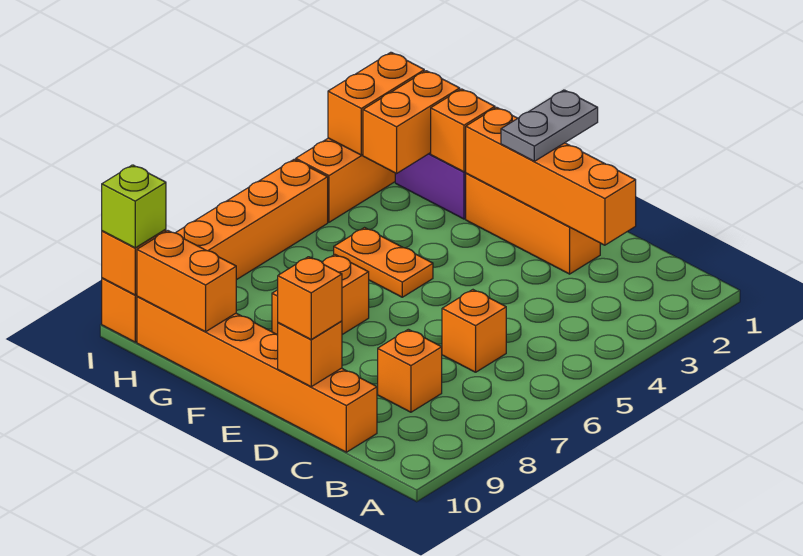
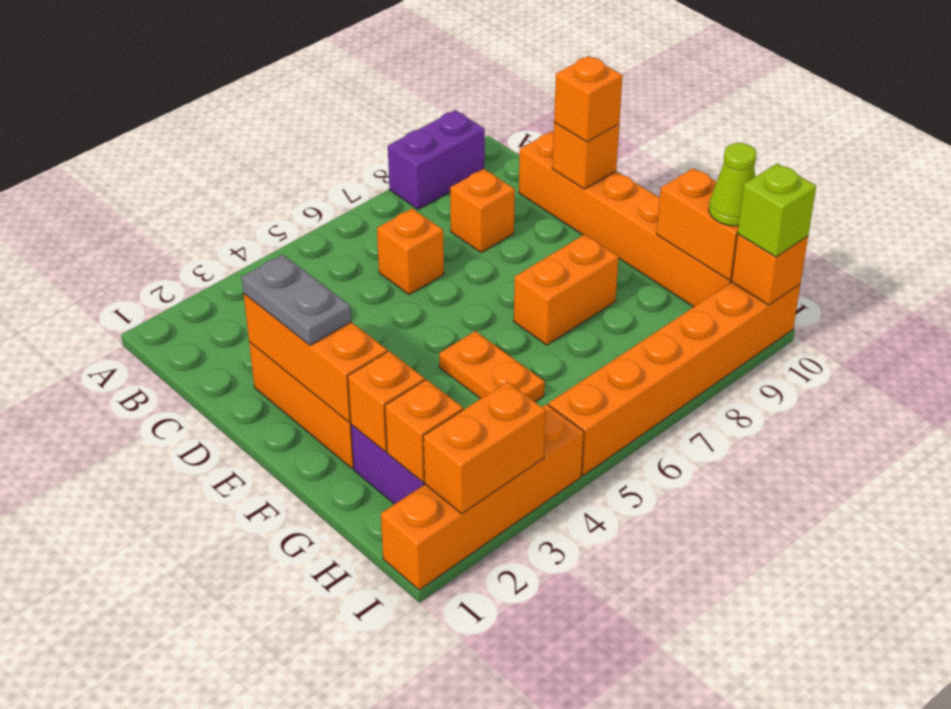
none -> purple brick A8:A9 level 1
orange brick C2:F2 level 2 -> orange brick D2:F2 level 2
grey plate E1:E2 level 3 -> grey plate D2:E2 level 3
orange brick H2:H3 level 2 -> orange brick H2 level 2
none -> lime cone H10 level 3

